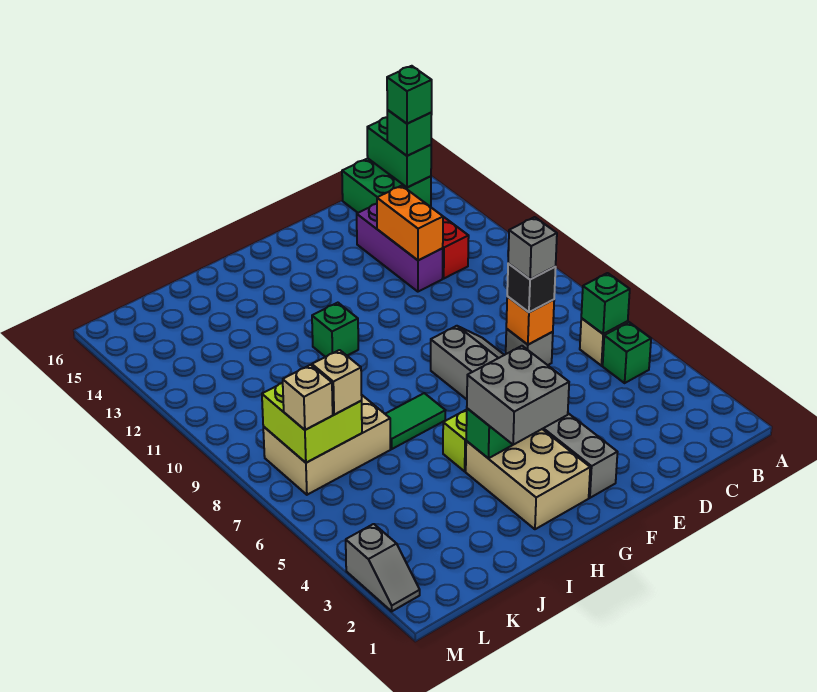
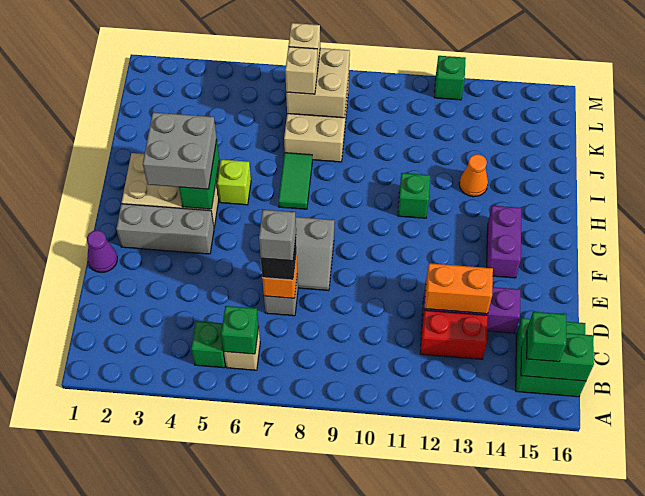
green brick B15 level 4 -> green brick M12 level 1
none -> purple cone E1 level 1
none -> purple brick F14:G14 level 1
none -> orange cone I13 level 1
lime brick K7:L8 level 2 -> tan brick K7:L8 level 2
grey slope M2:M3 level 1 top 3 -> none

